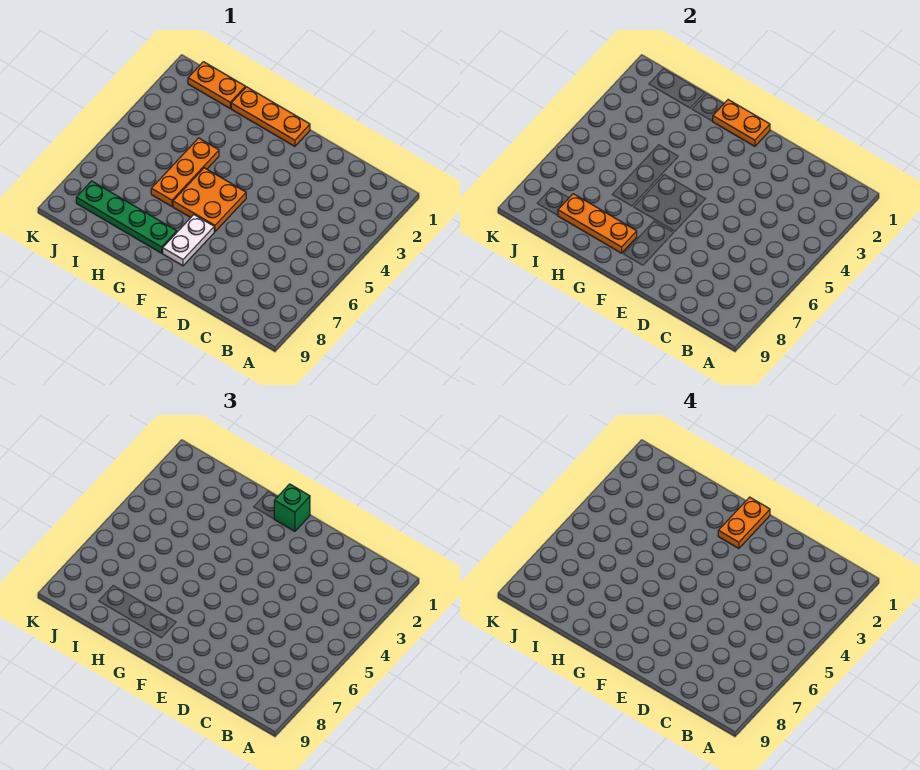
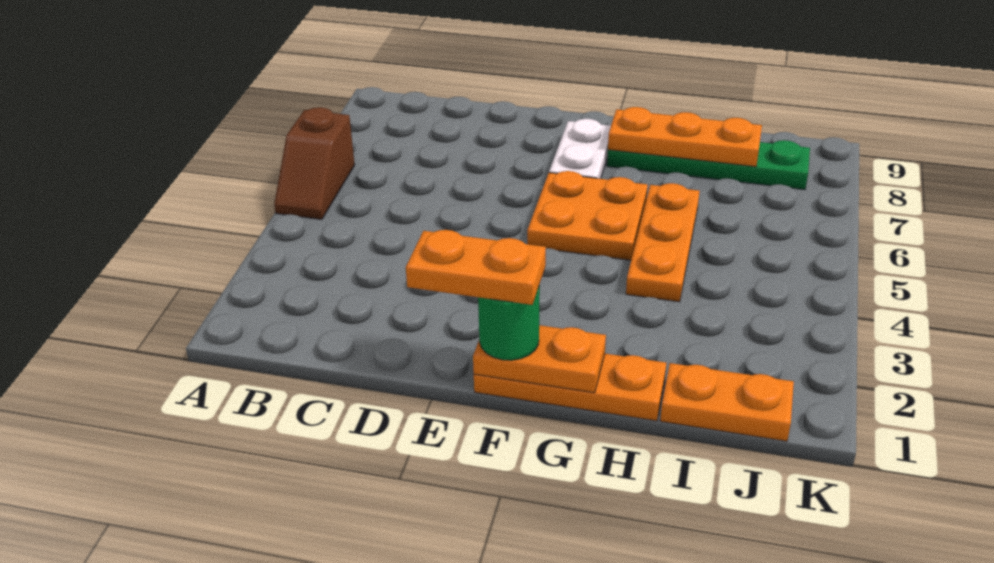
none -> brown slope A5:A6 level 1 top 6
green brick F1 level 3 -> green round brick F1 level 3
orange plate F1:F2 level 4 -> orange plate E1:F1 level 4

